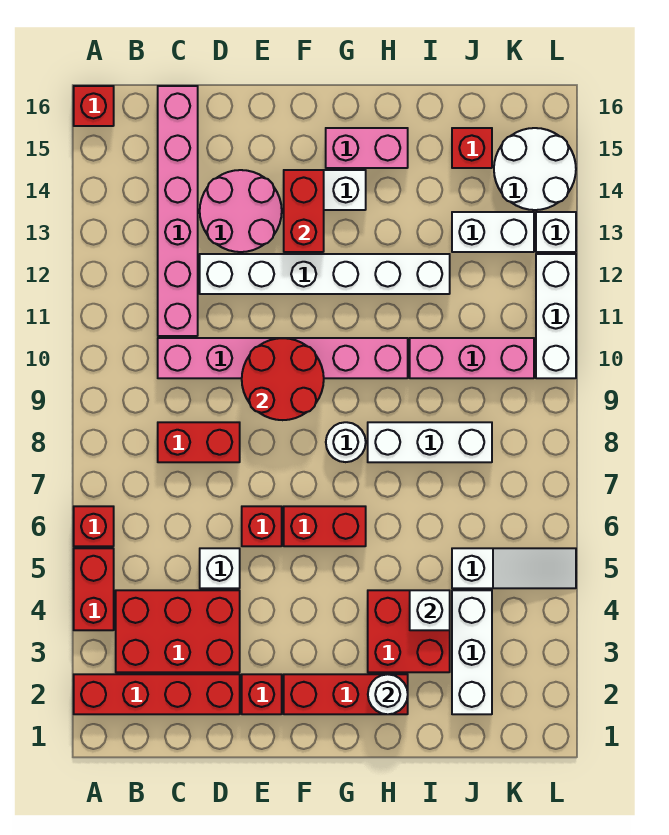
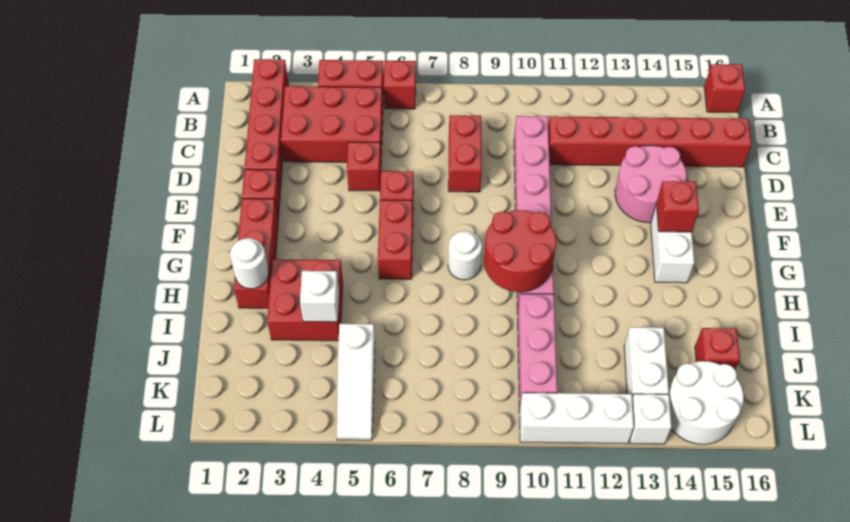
red brick B3:D4 level 1 -> red brick B3:C5 level 1
pink brick C11:C16 level 1 -> red brick C11:C16 level 1
white brick D5 level 1 -> red brick D5 level 1
white brick D12:I12 level 1 -> none
red round brick E9:F10 level 2 -> red round brick G9:H10 level 2
red brick F13:F14 level 2 -> red brick F14 level 2
pink brick G15:H15 level 1 -> none
white brick H8:J8 level 1 -> none
white brick J2:J4 level 1 -> none

